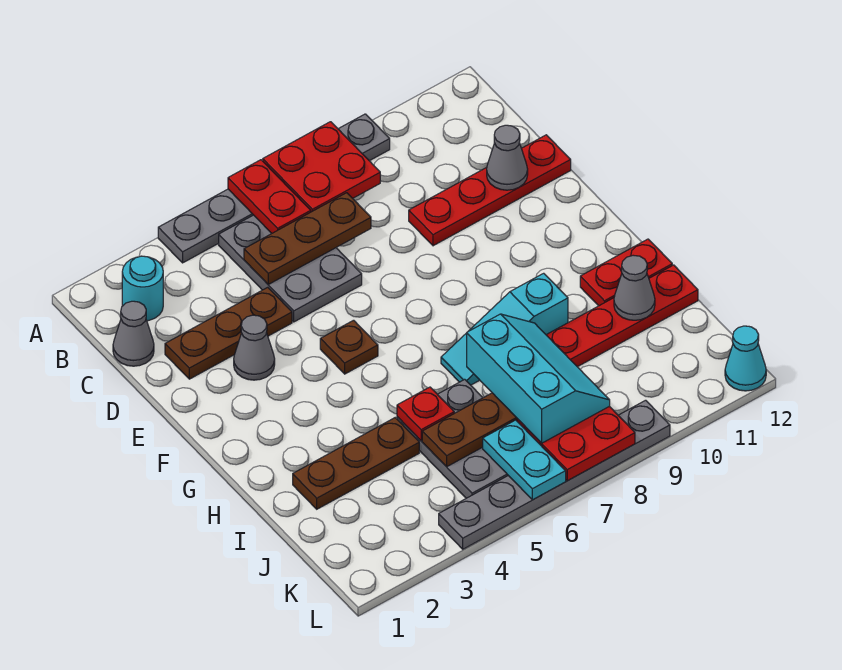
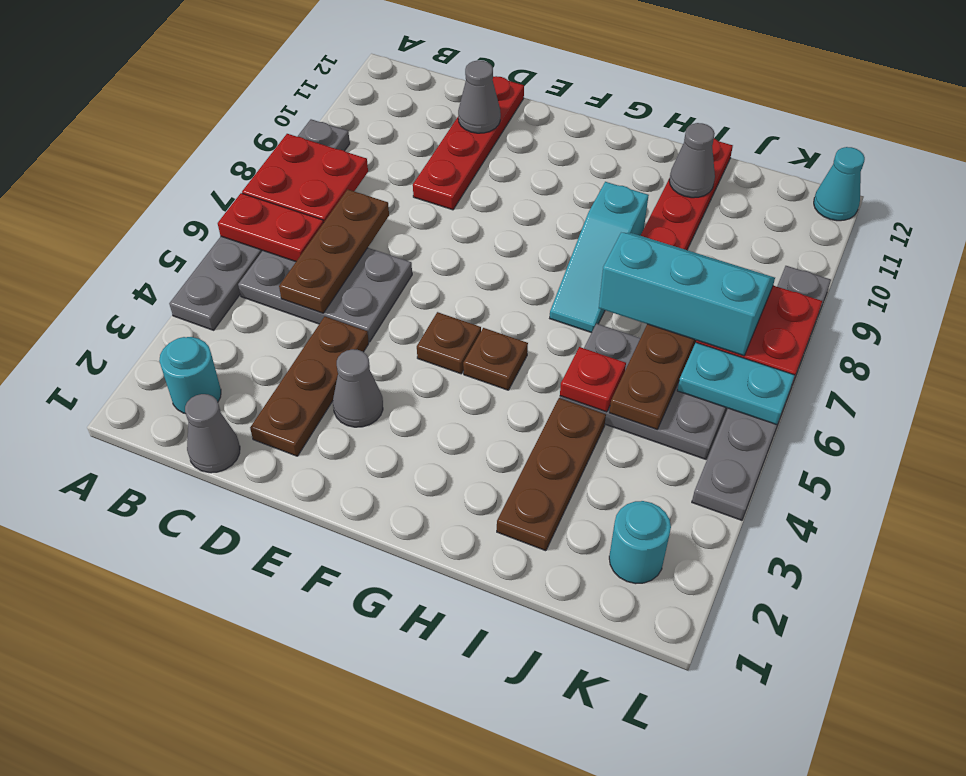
none -> brown plate G5 level 1
red plate H11:H12 level 1 -> none
none -> cyan round brick K2 level 1

